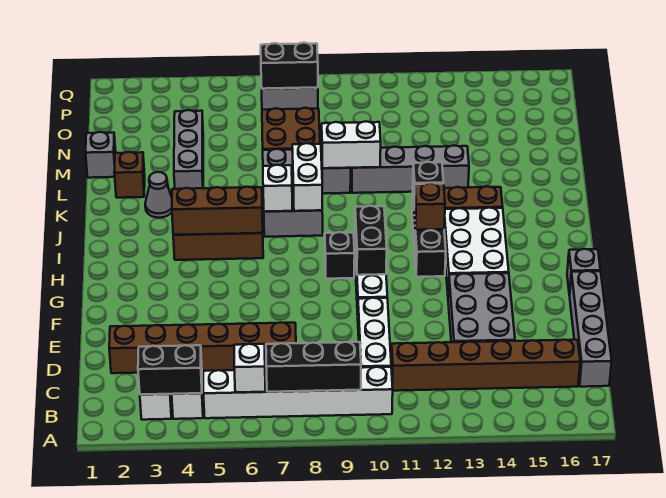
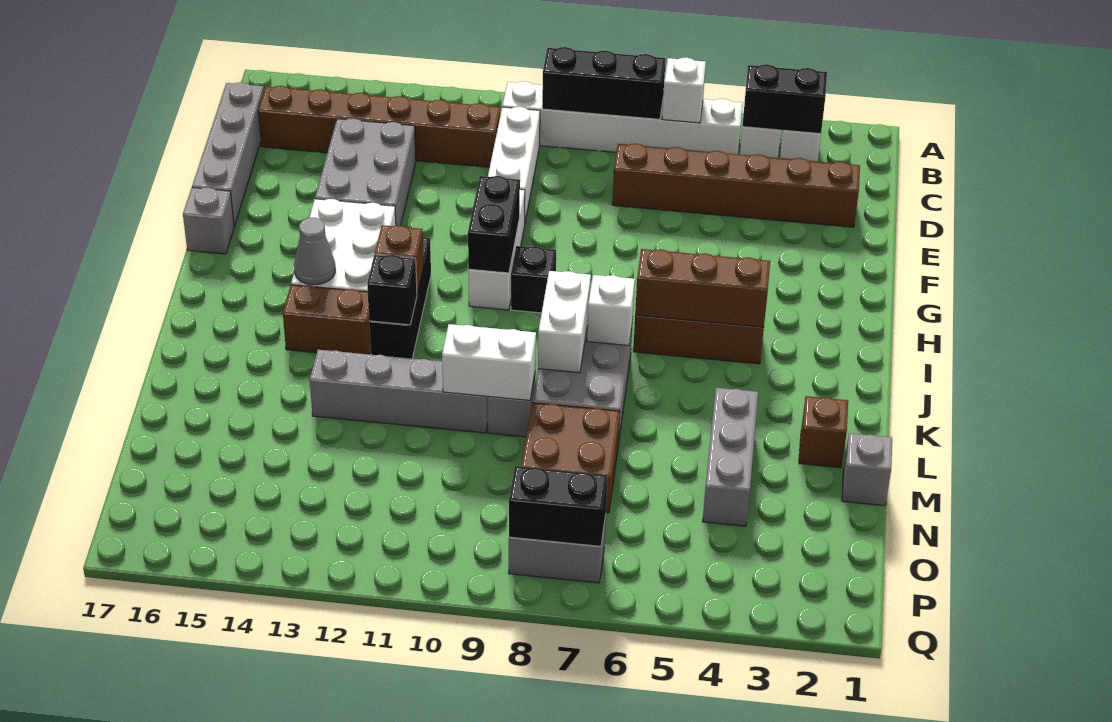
grey cone K3 level 1 -> grey cone I14 level 2

